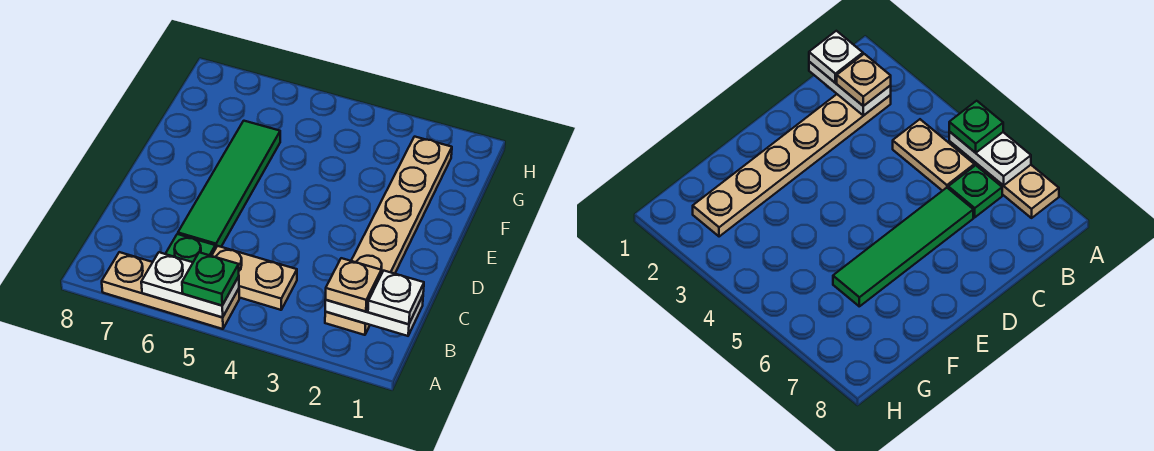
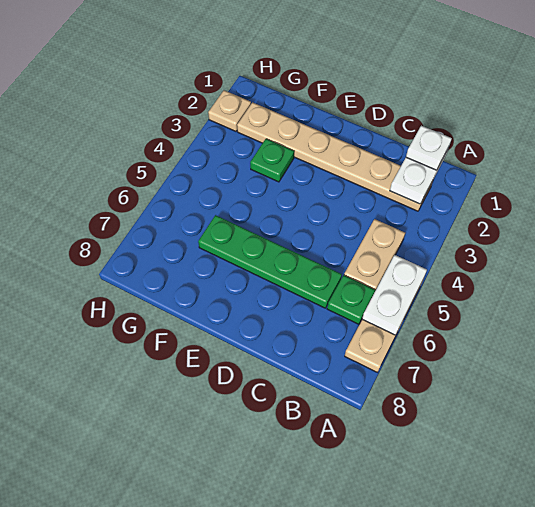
green plate A5 level 3 -> green plate F3 level 1
tan plate B2 level 3 -> tan plate H2 level 1
green tile C6:F6 level 1 -> green plate C6:F6 level 1

